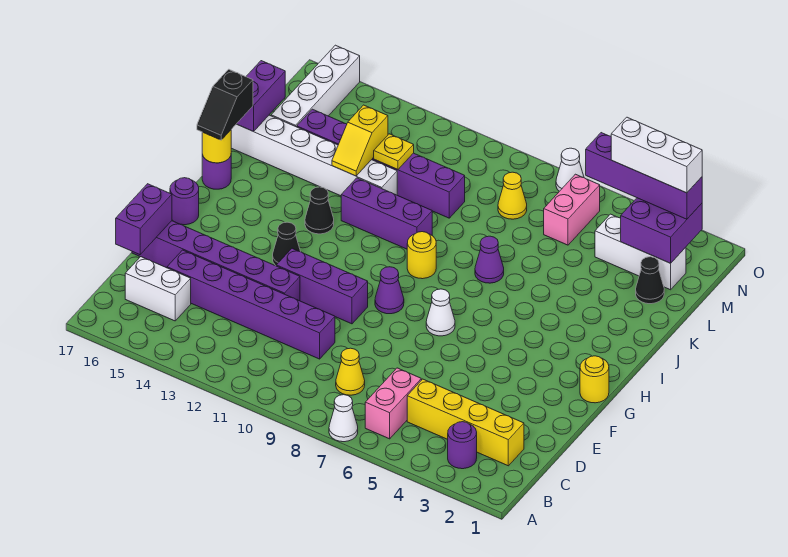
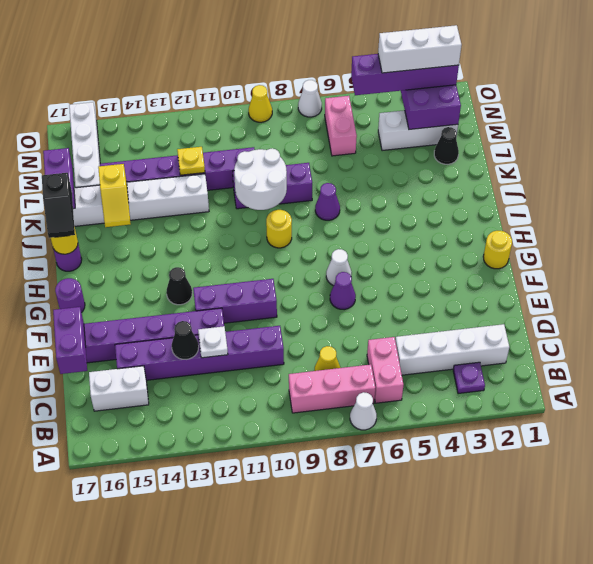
purple round brick B3 level 1 -> purple plate B3 level 1
none -> pink brick B7:B9 level 1
yellow brick C2:C5 level 1 -> white brick C2:C5 level 1
none -> white plate D12 level 2
purple cone G9 level 1 -> purple cone F7 level 1
black cone I13 level 1 -> black cone D13 level 2
none -> white round brick J9:K10 level 2
purple brick J10:J12 level 1 -> purple brick K8:K10 level 1
yellow slope K13:L13 level 2 top L -> yellow slope J15:K15 level 2 top K
yellow cone M8 level 1 -> yellow cone O9 level 1

